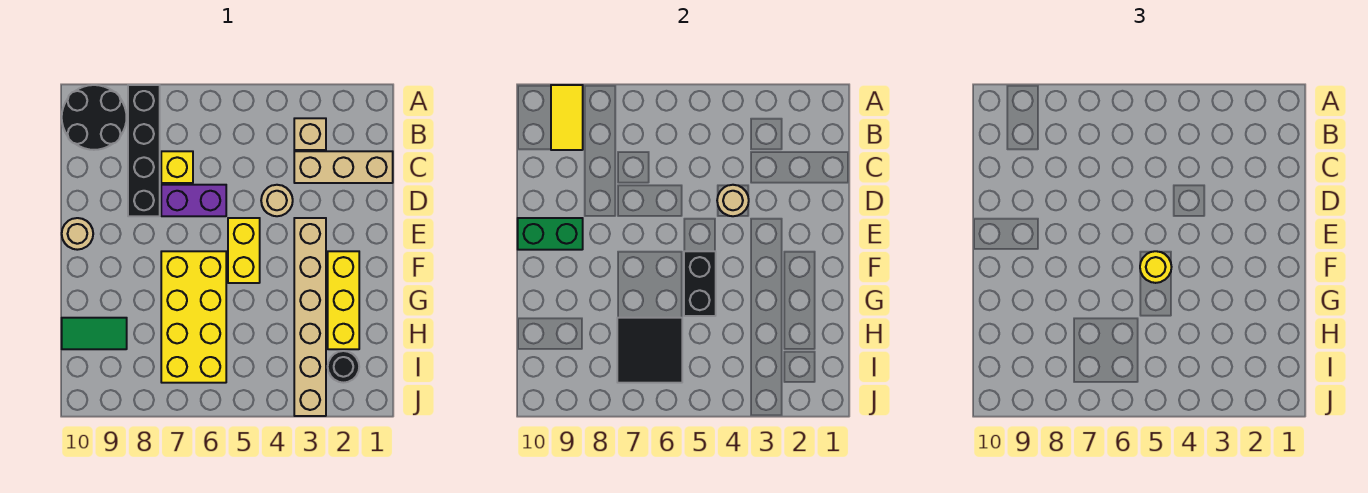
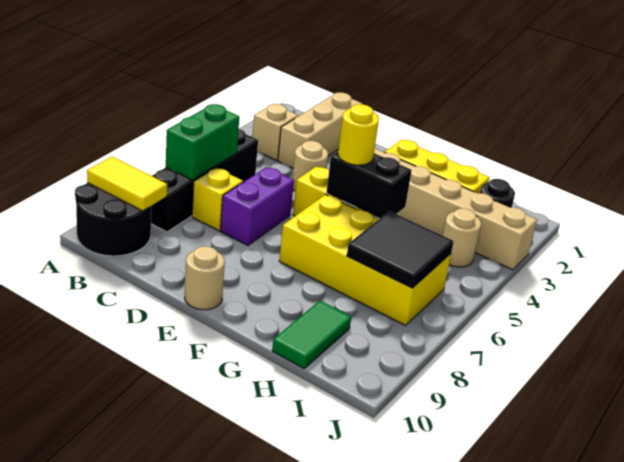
black brick A8:D8 level 1 -> black brick B5:B8 level 1
tan round brick D4 level 2 -> tan round brick I4 level 1
green brick E9:E10 level 2 -> green brick B6:B7 level 2

